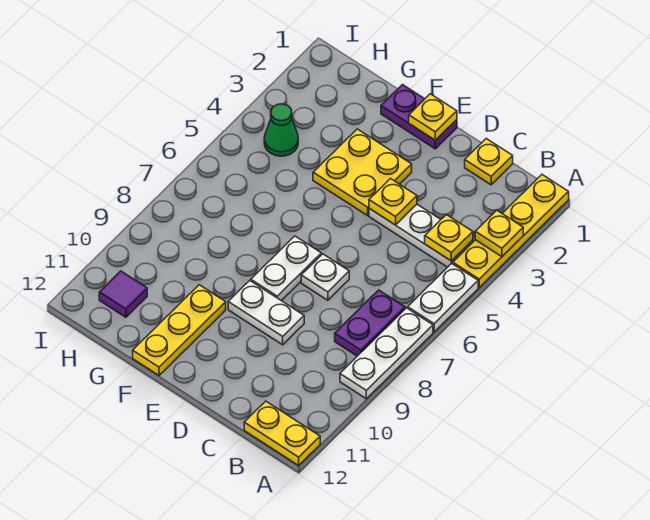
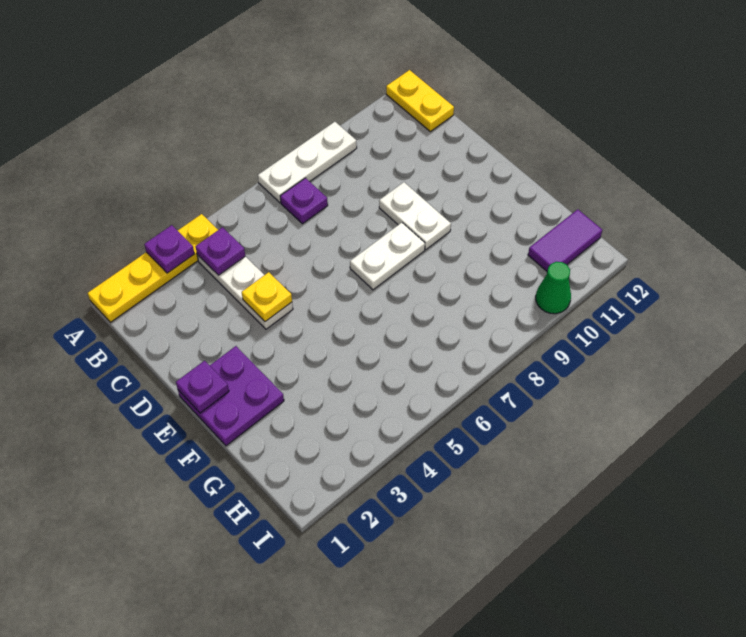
yellow plate A3 level 2 -> purple plate A3 level 2
white plate A5:A6 level 1 -> none
yellow plate B4 level 2 -> purple plate B4 level 2
purple plate B7:B8 level 1 -> purple plate B7 level 1
yellow plate C1 level 1 -> none
white plate D7 level 1 -> none
purple plate E1:F1 level 1 -> purple plate E1:F2 level 1
yellow plate E1 level 2 -> purple plate E1 level 2
yellow plate E3:F4 level 1 -> none
yellow plate F10:F12 level 1 -> none
green cone H4 level 1 -> green cone I10 level 1
purple tile H11 level 1 -> purple tile H11:H12 level 1

